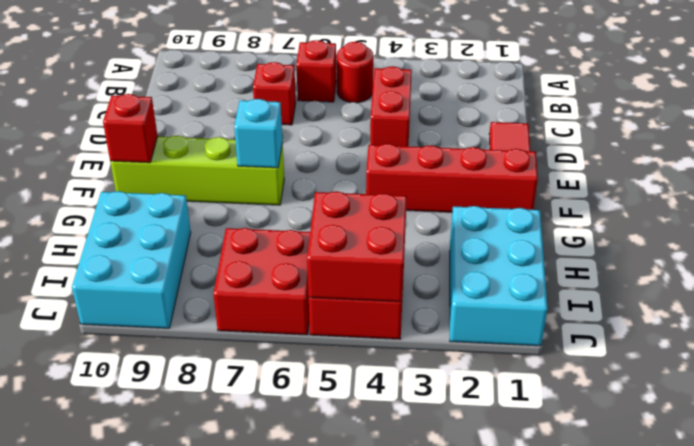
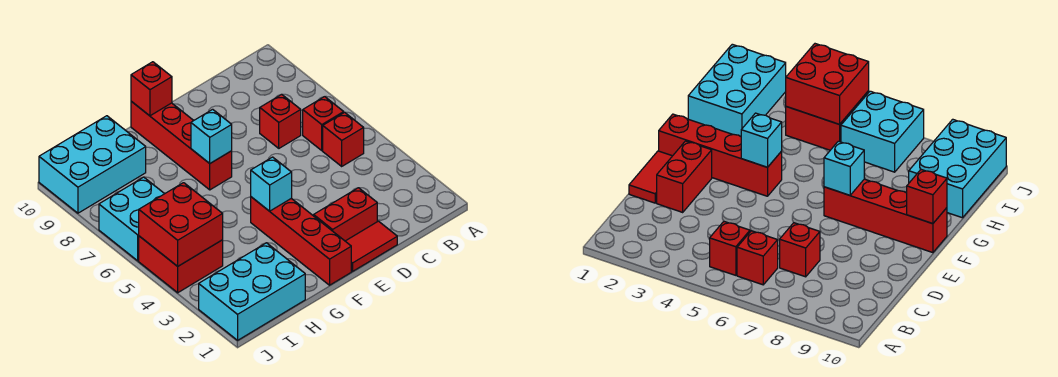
red round brick B5 level 1 -> red brick B5 level 1
red brick C4:D4 level 1 -> red brick D2:E2 level 1
none -> cyan brick F4 level 2
lime brick F7:F10 level 1 -> red brick F7:F10 level 1
red brick I6:J7 level 1 -> cyan brick I6:J7 level 1

